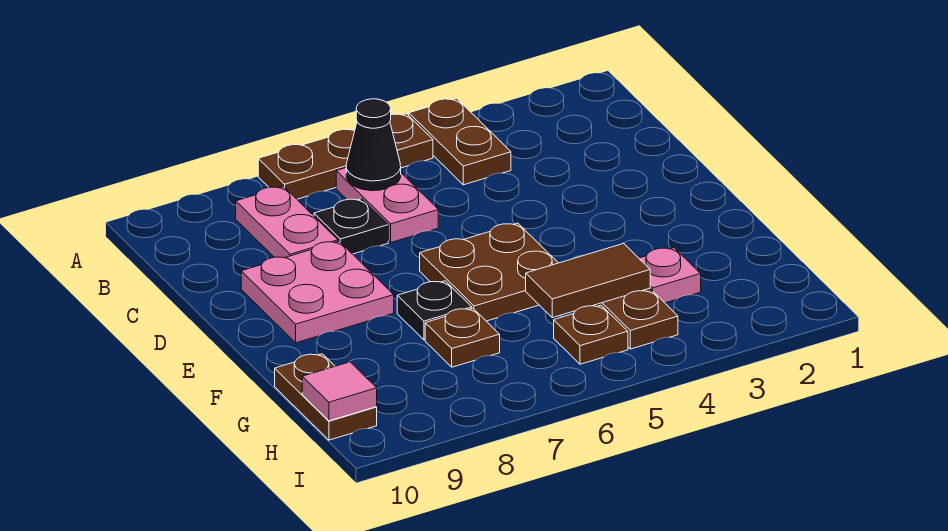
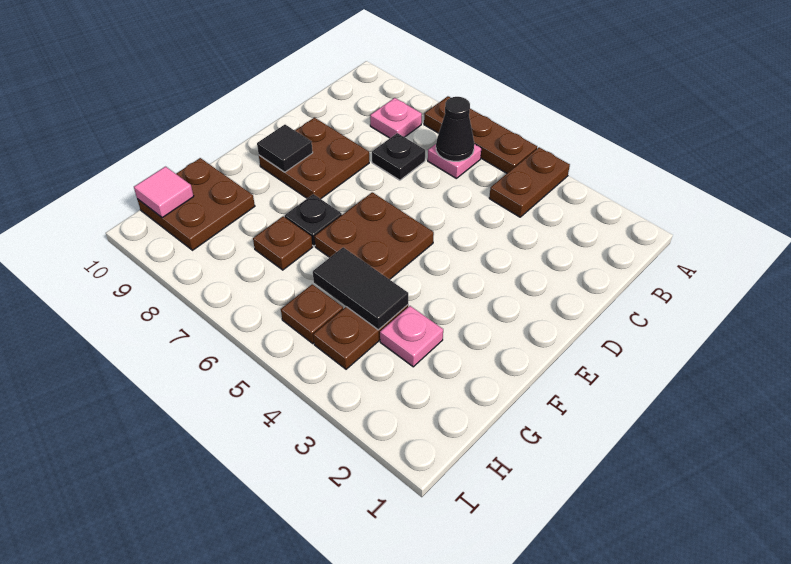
pink plate B6:C6 level 1 -> pink plate B6 level 1
pink plate B8:C8 level 1 -> pink plate B8 level 1
pink plate D8:E9 level 1 -> brown plate D8:E9 level 1
none -> black tile E9 level 2
brown tile G4:G5 level 2 -> black tile G4:G5 level 2
brown plate G10:H10 level 1 -> brown plate G9:H10 level 1

